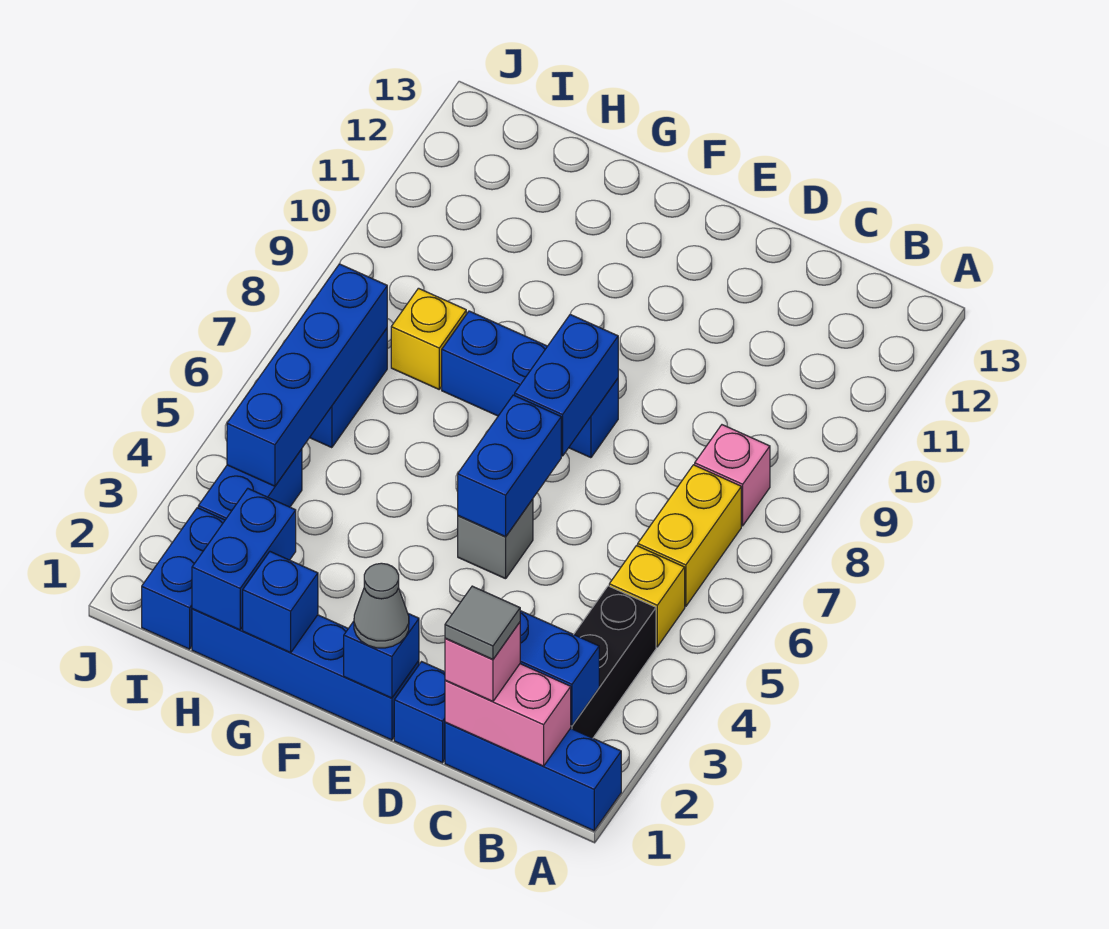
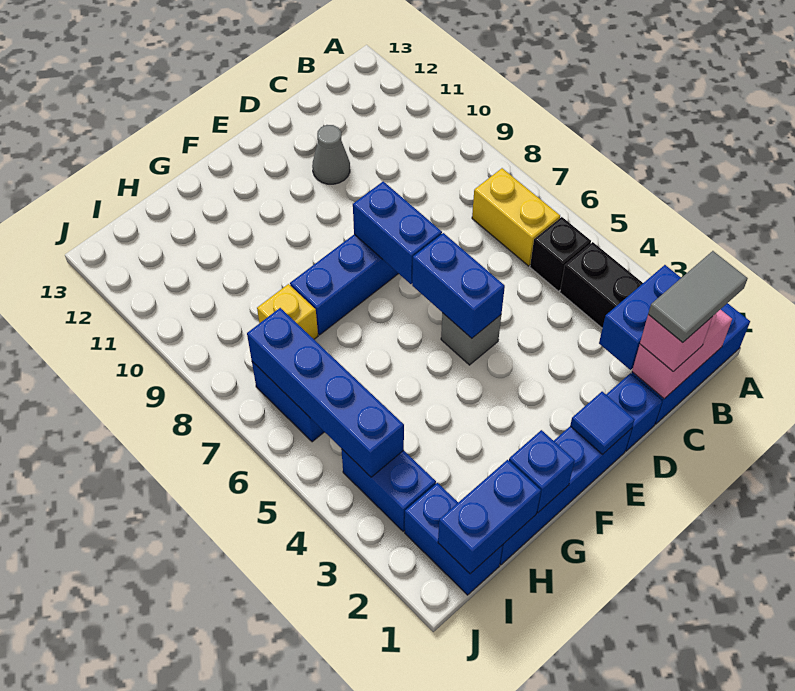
yellow brick B5 level 1 -> black brick B5 level 1
pink brick B8 level 1 -> none
grey tile C1 level 4 -> grey tile B1:C1 level 4
blue brick E1 level 2 -> blue tile E1 level 2
grey cone E1 level 3 -> grey cone D11 level 1
blue brick H1:H2 level 2 -> blue brick H1:I1 level 2

